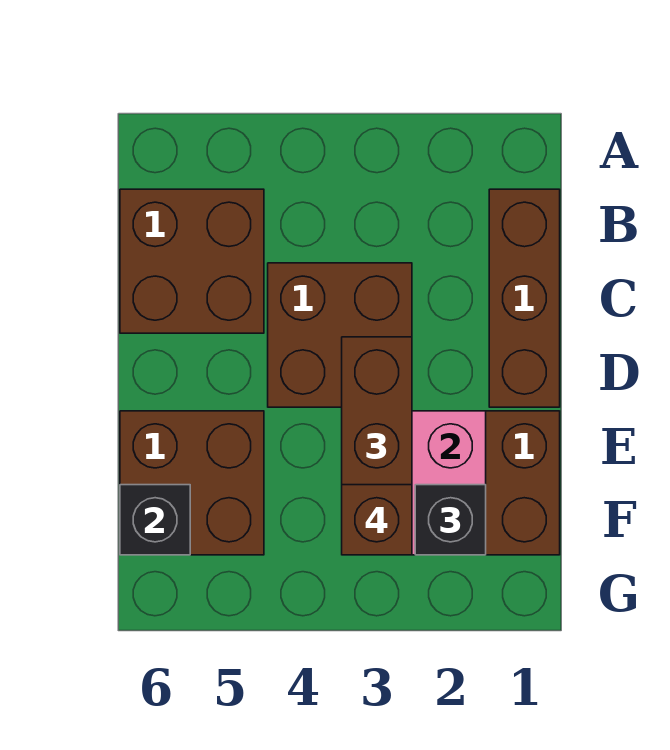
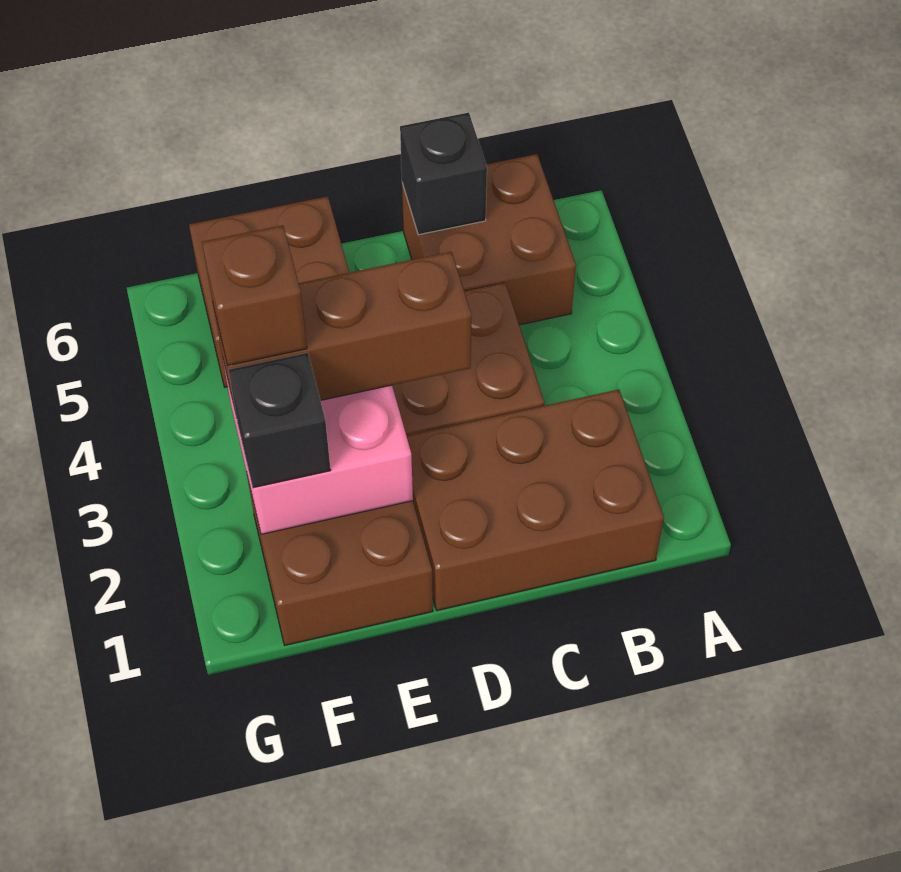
brown brick B1:D1 level 1 -> brown brick B1:D2 level 1
black brick F6 level 2 -> black brick C6 level 2

